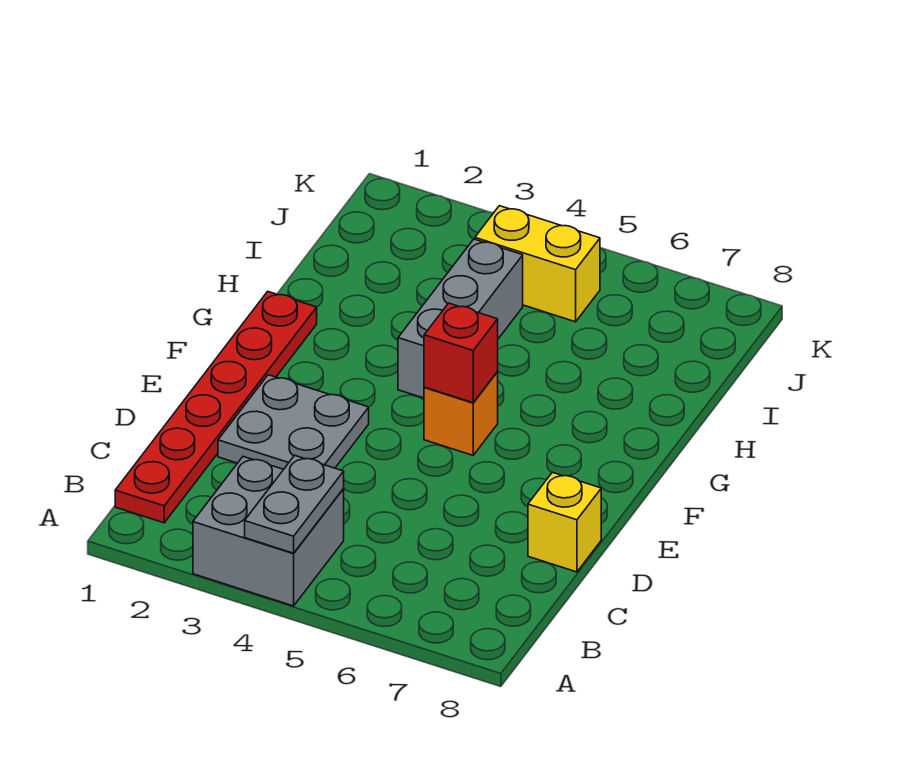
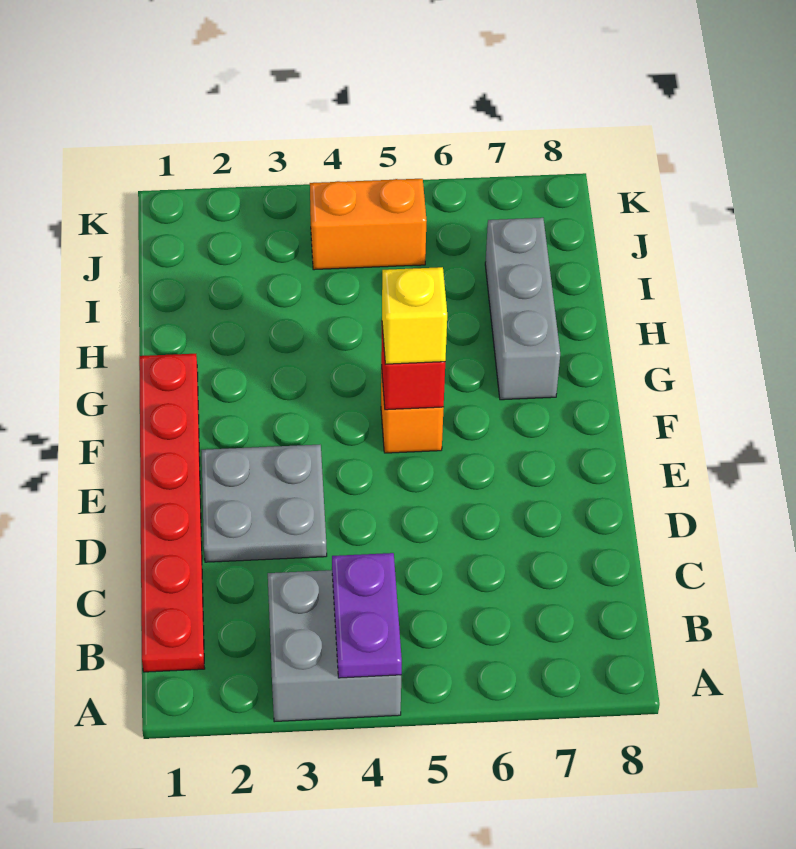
grey plate A4:B4 level 2 -> purple plate A4:B4 level 2
yellow brick D8 level 1 -> yellow brick F5 level 3
grey brick G4:I4 level 1 -> grey brick G7:I7 level 1
yellow brick J4:J5 level 1 -> orange brick J4:J5 level 1

